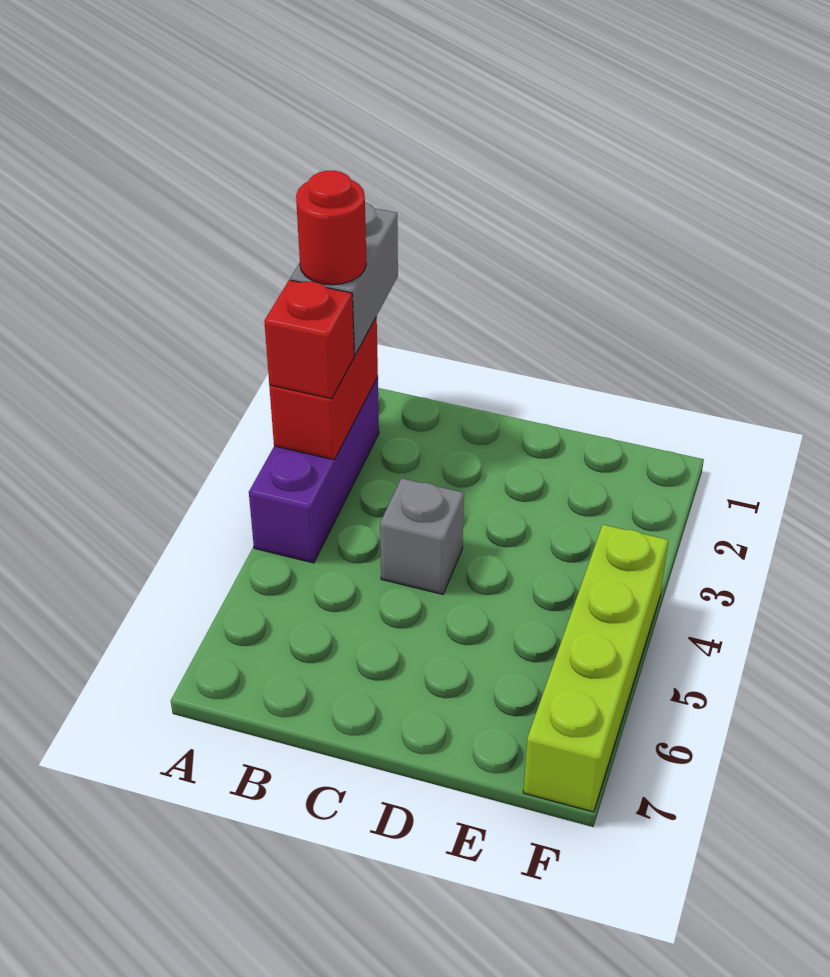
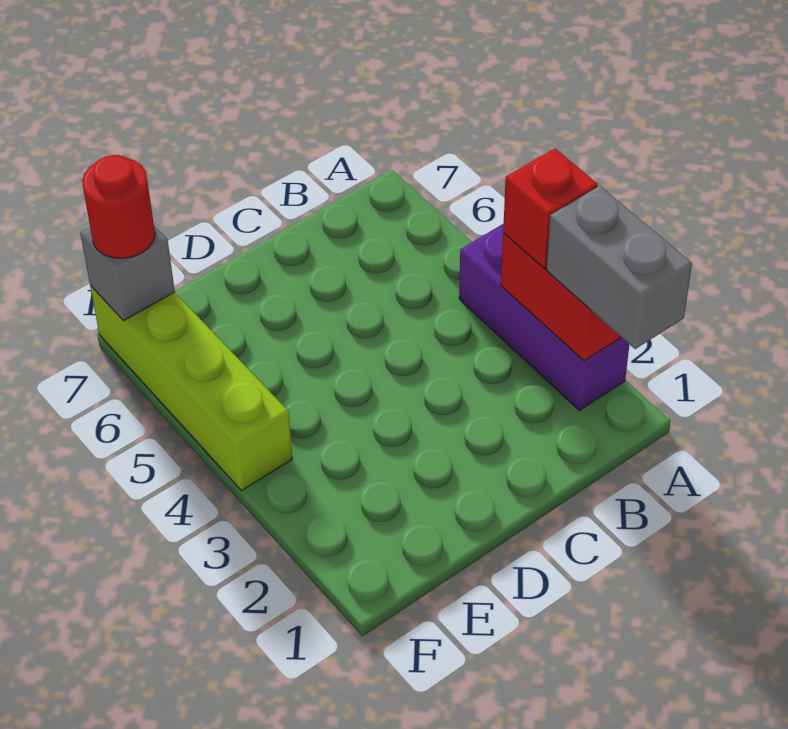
red round brick A2 level 4 -> red round brick F7 level 3
grey brick C4 level 1 -> grey brick F7 level 2

